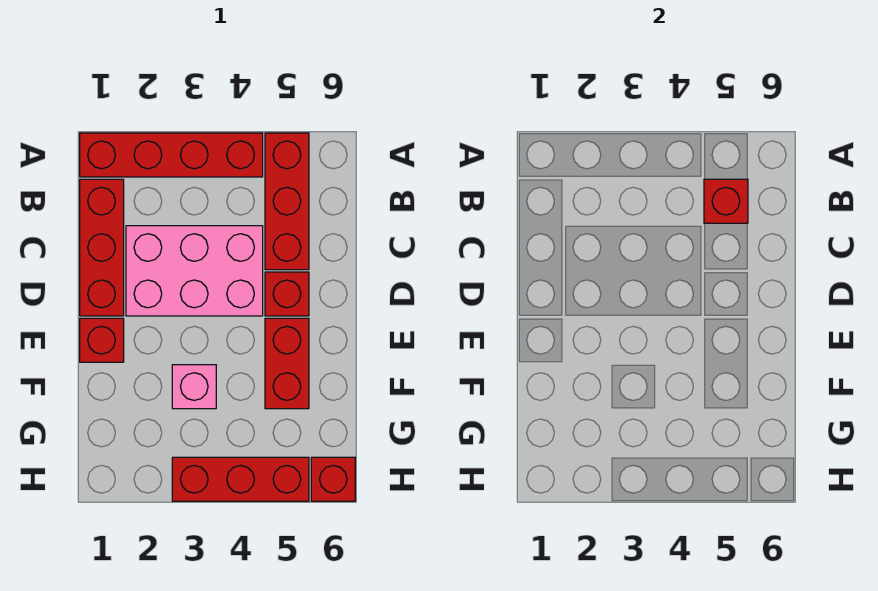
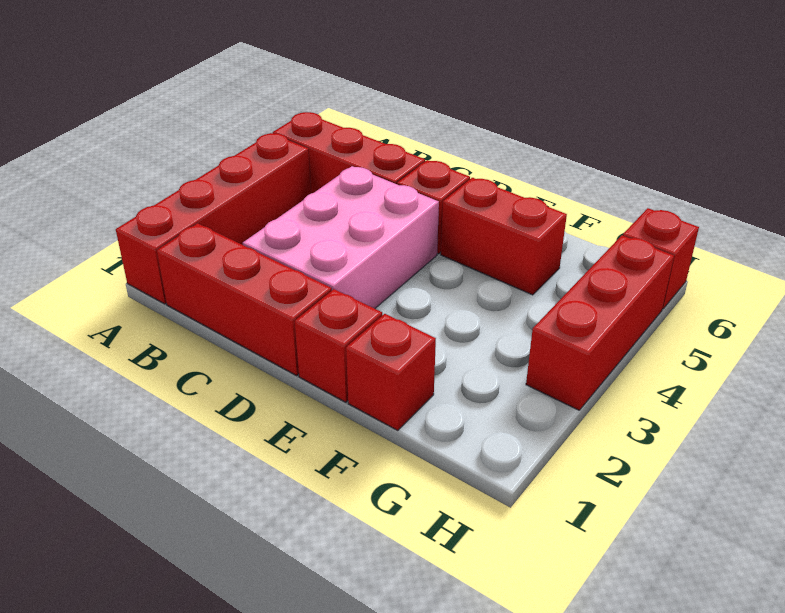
red brick B5 level 2 -> red brick F1 level 1
pink brick F3 level 1 -> none

